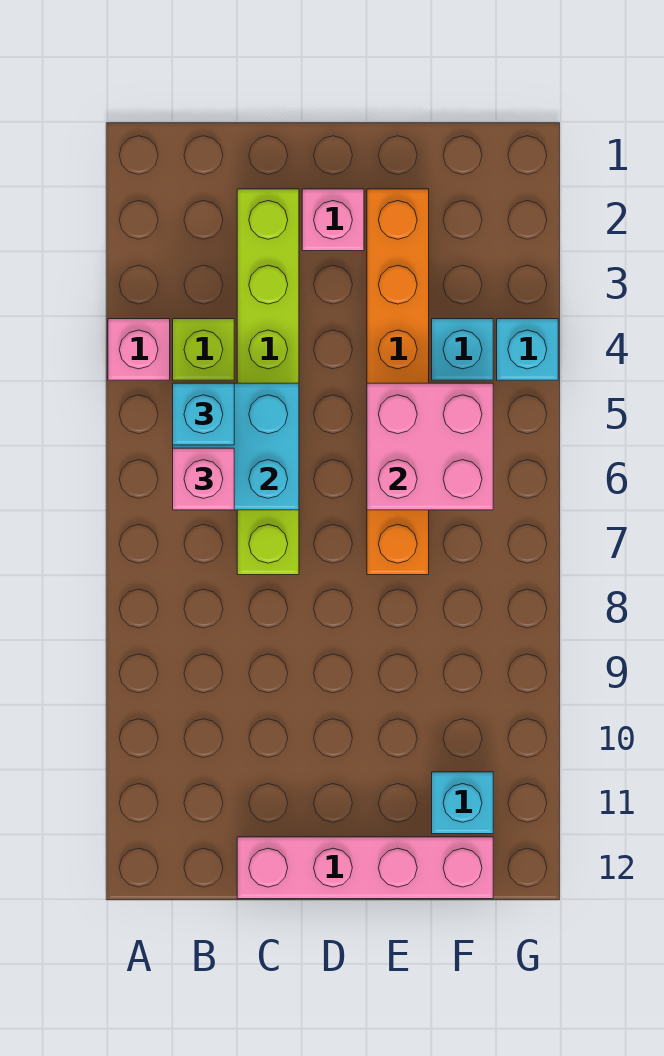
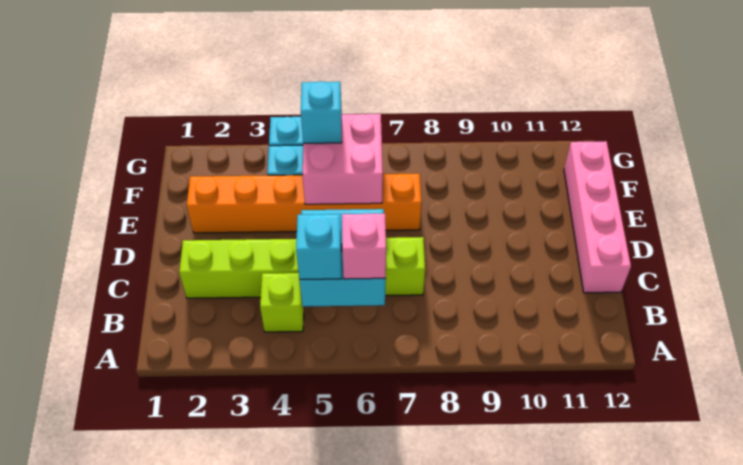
pink brick A4 level 1 -> none
pink brick D2 level 1 -> none
cyan brick F11 level 1 -> cyan brick F5 level 3

